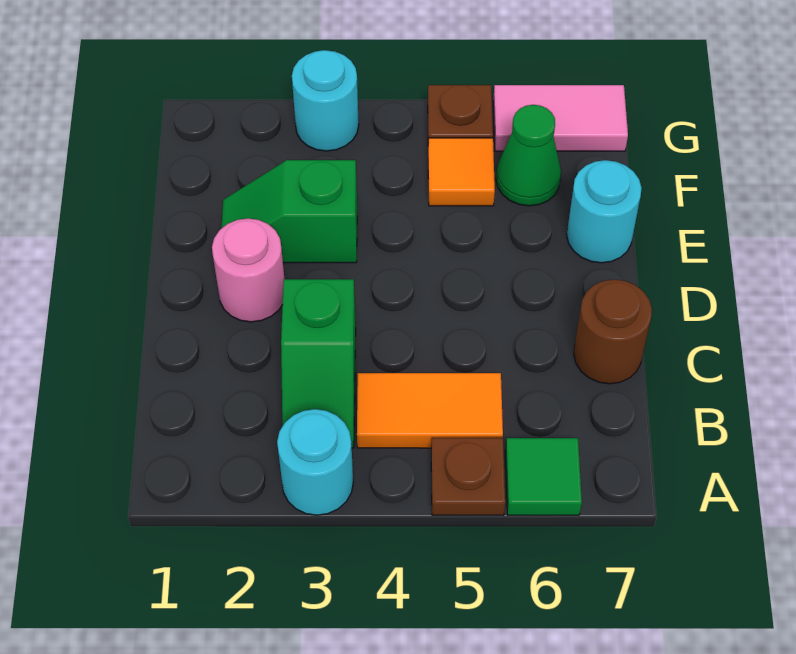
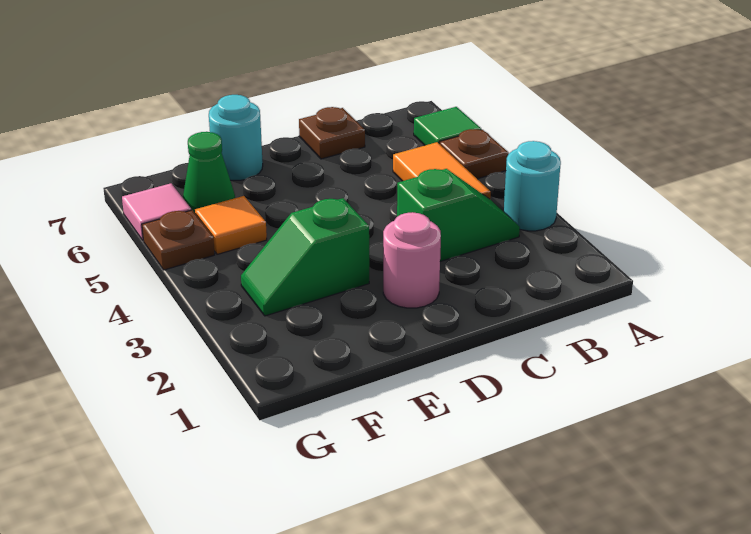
brown round brick C7 level 1 -> brown plate C7 level 1
green slope E2:E3 level 1 top 3 -> green slope E3:F3 level 1 top E
cyan round brick G3 level 1 -> none
pink tile G6:G7 level 1 -> pink tile G6 level 1

